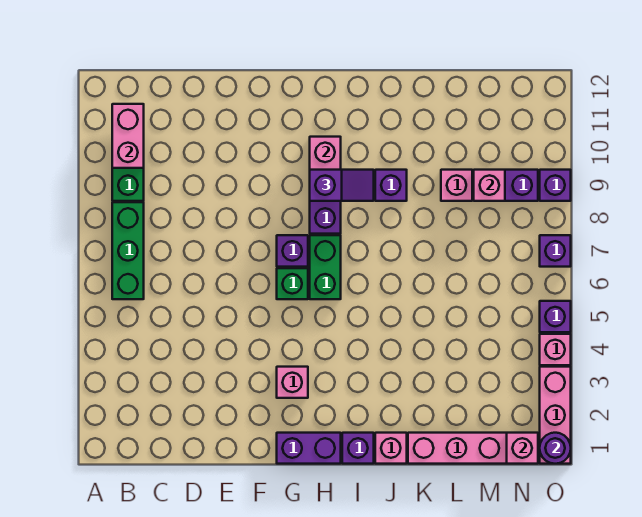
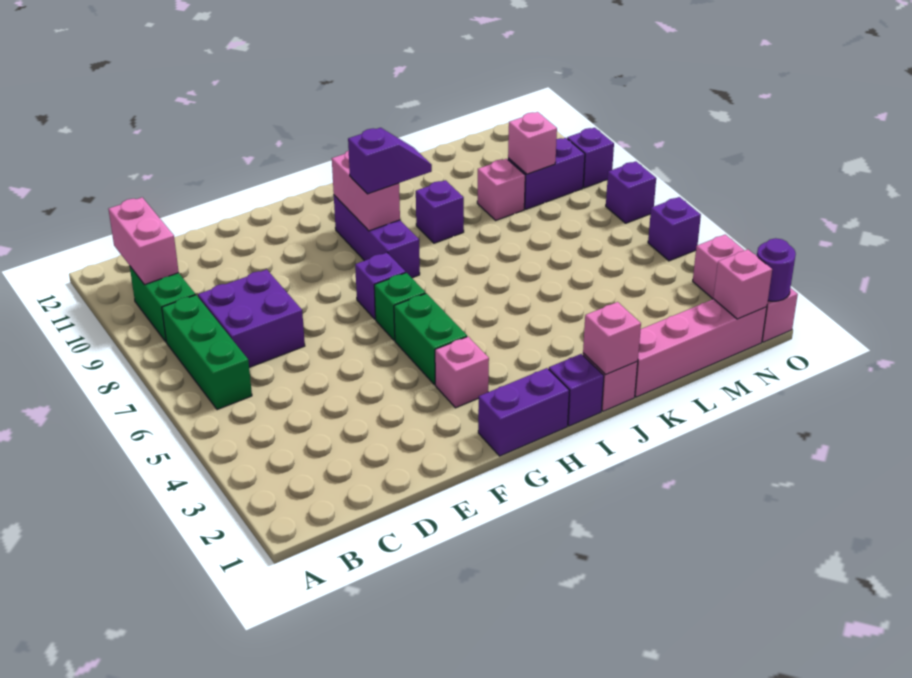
none -> purple brick C7:D8 level 1
green brick H6:H7 level 1 -> green brick G4:G5 level 1
pink brick O4 level 1 -> pink brick J1 level 2

